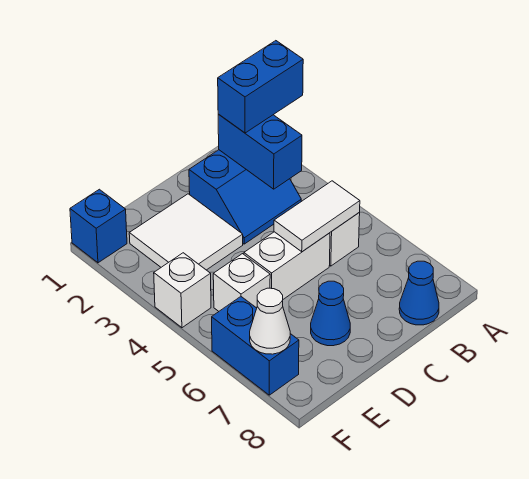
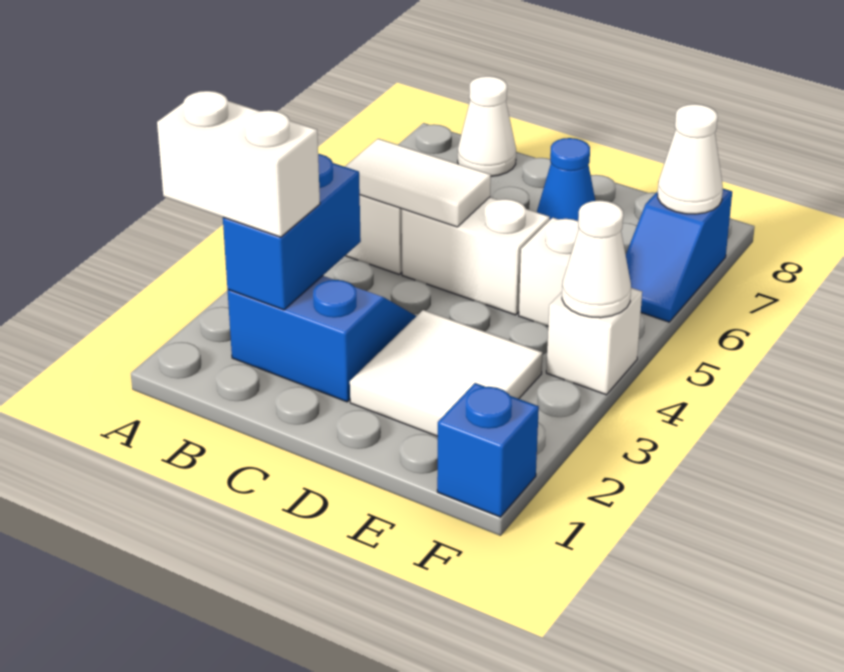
blue brick A2:B2 level 3 -> white brick A2:B2 level 3
blue cone B8 level 1 -> white cone B8 level 1
none -> white cone F4 level 2
blue brick F6:F7 level 1 -> blue slope F6:F7 level 1 top 7

